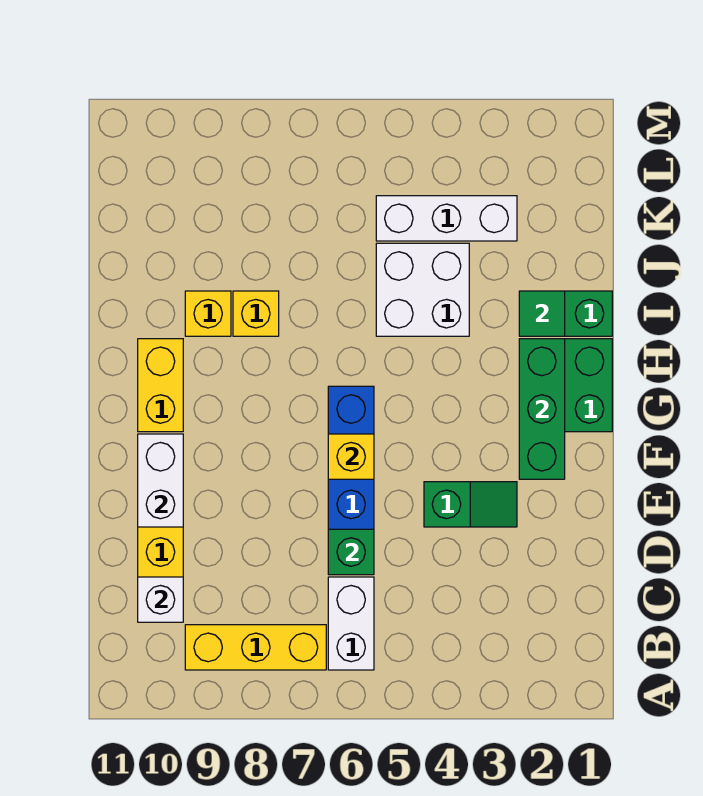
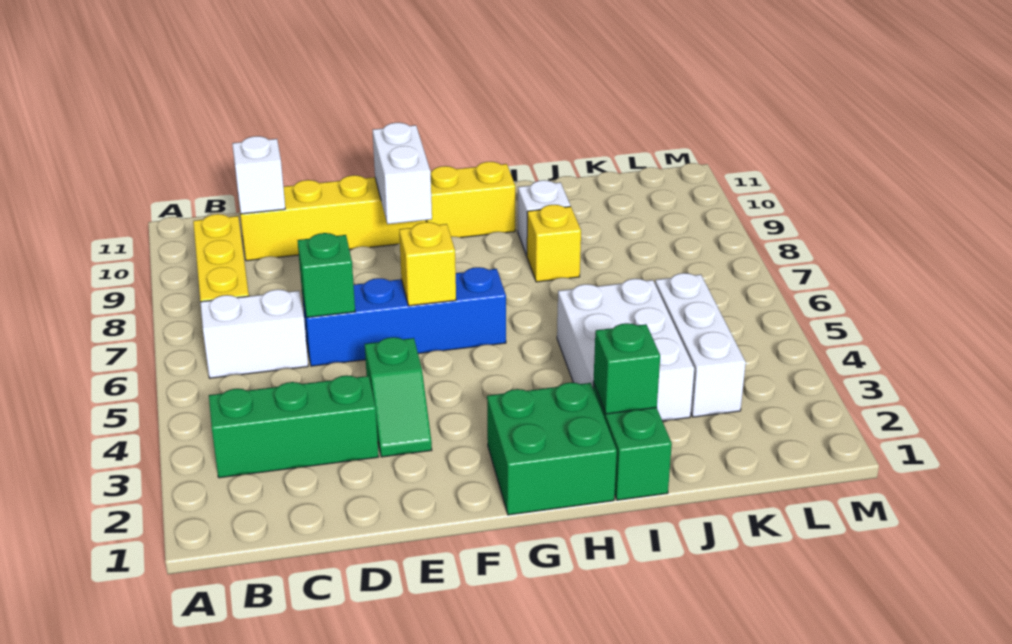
white brick E10:F10 level 2 -> white brick F9:F10 level 2
green brick F2:H2 level 2 -> green brick B3:D3 level 1
green tile I2 level 2 -> green brick I2 level 2
white brick I4:J5 level 1 -> white brick I3:J5 level 1
yellow brick I9 level 1 -> white brick I9 level 1

